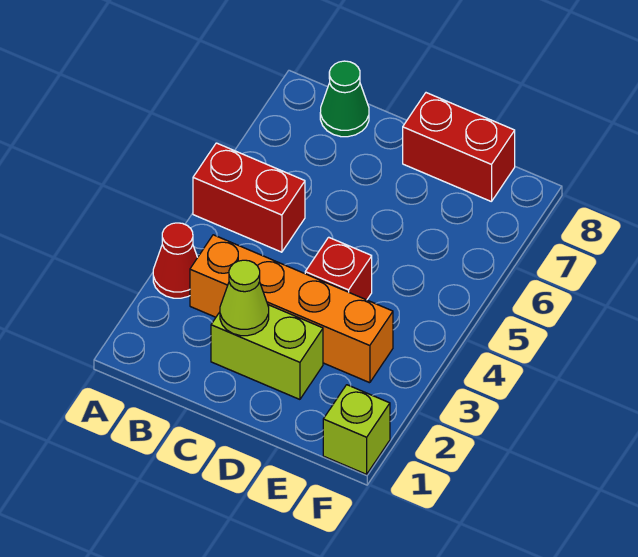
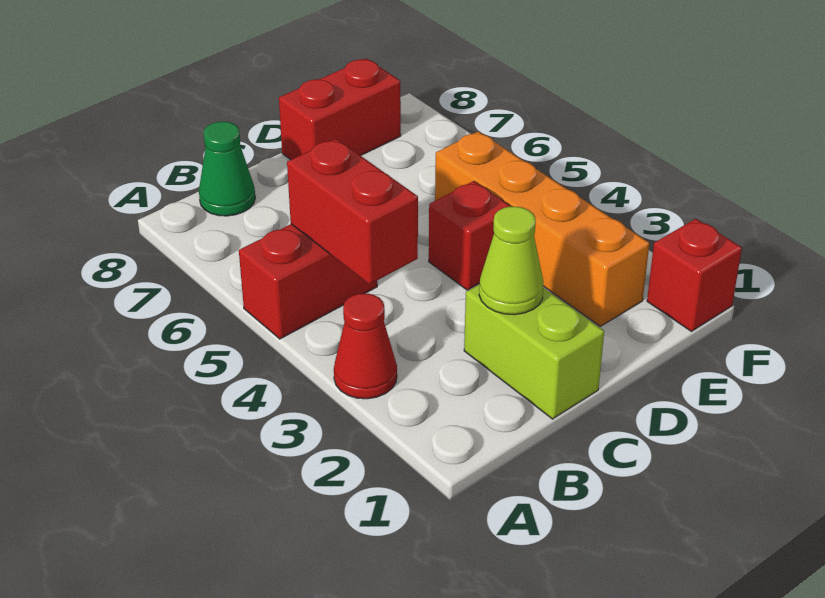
orange brick B3:E3 level 1 -> orange brick E2:E5 level 1
none -> red brick B4:B5 level 2
lime brick C2:D2 level 1 -> lime brick C1:C2 level 1
lime brick F1 level 1 -> red brick F1 level 1

